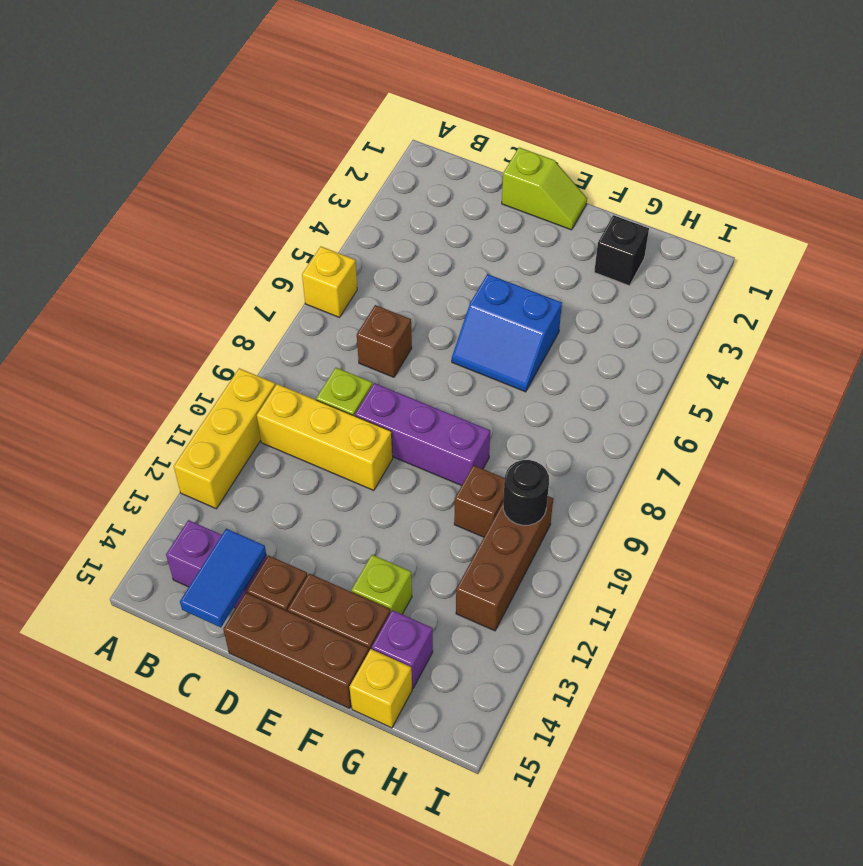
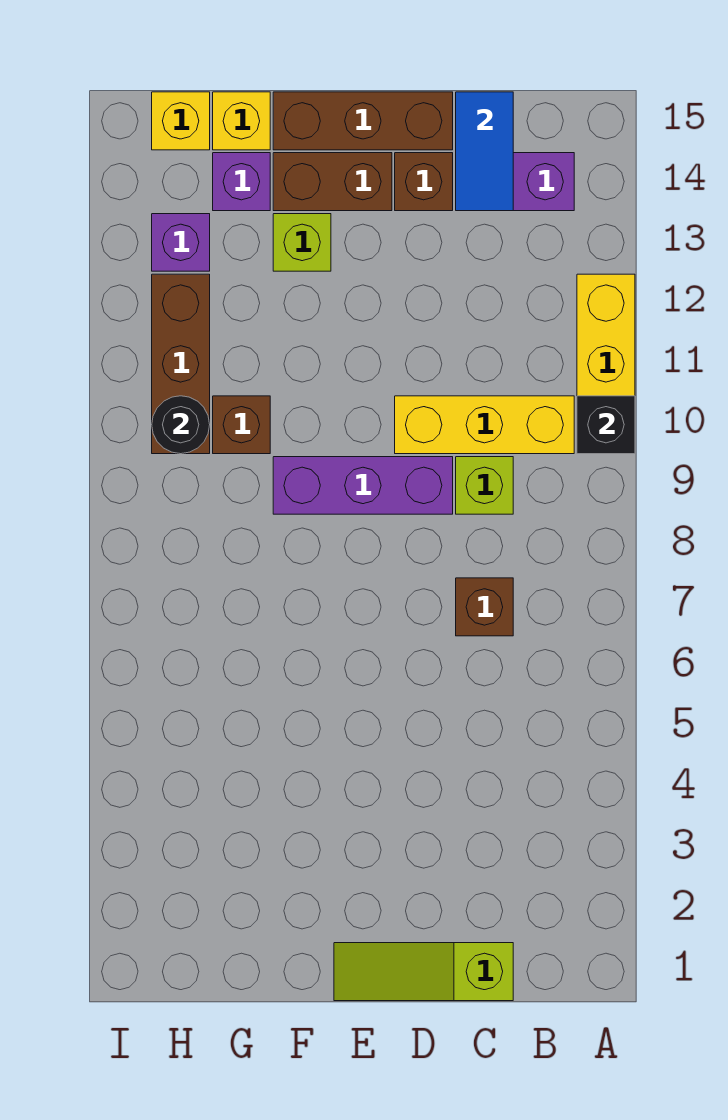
yellow brick A6 level 1 -> yellow brick H15 level 1
lime slope D1:E1 level 1 top D -> lime slope C1:E1 level 1 top C
blue slope E5:F6 level 1 top 5 -> none
black brick G2 level 1 -> black brick A10 level 2
none -> purple brick H13 level 1

